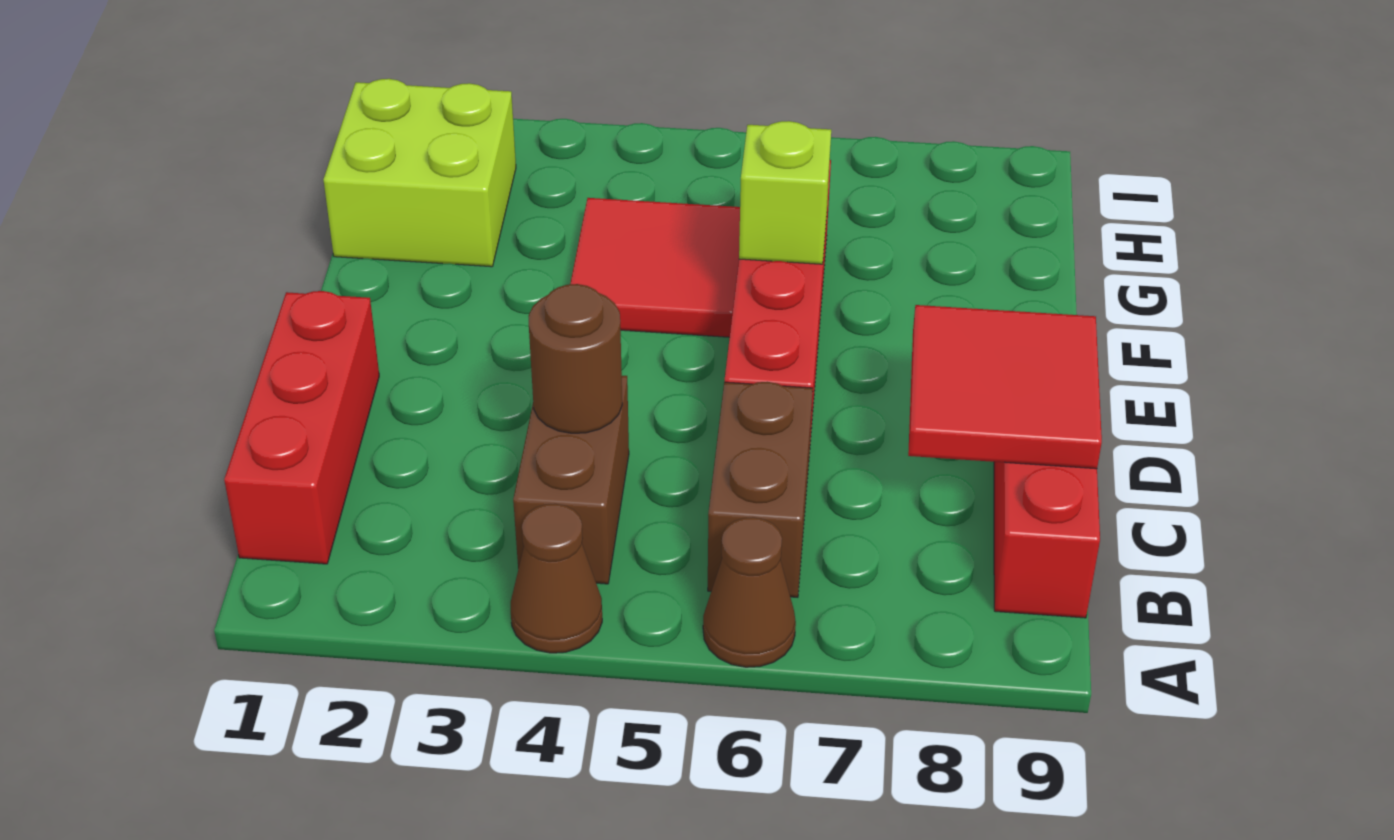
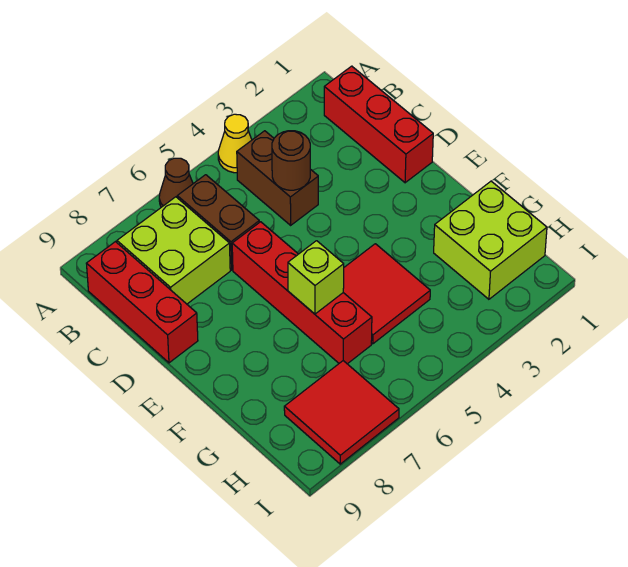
brown cone A4 level 1 -> yellow cone A4 level 1
none -> lime brick B7:C8 level 1
red tile C8:D9 level 2 -> red tile H7:I8 level 1

